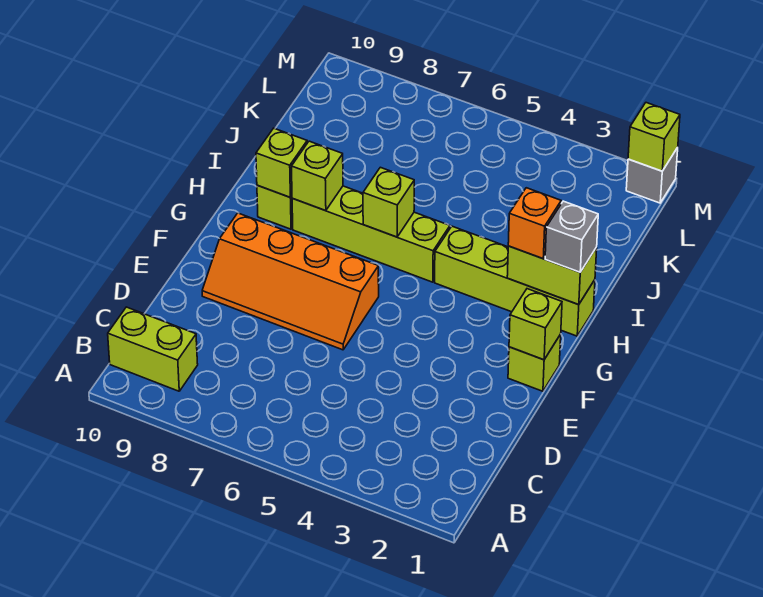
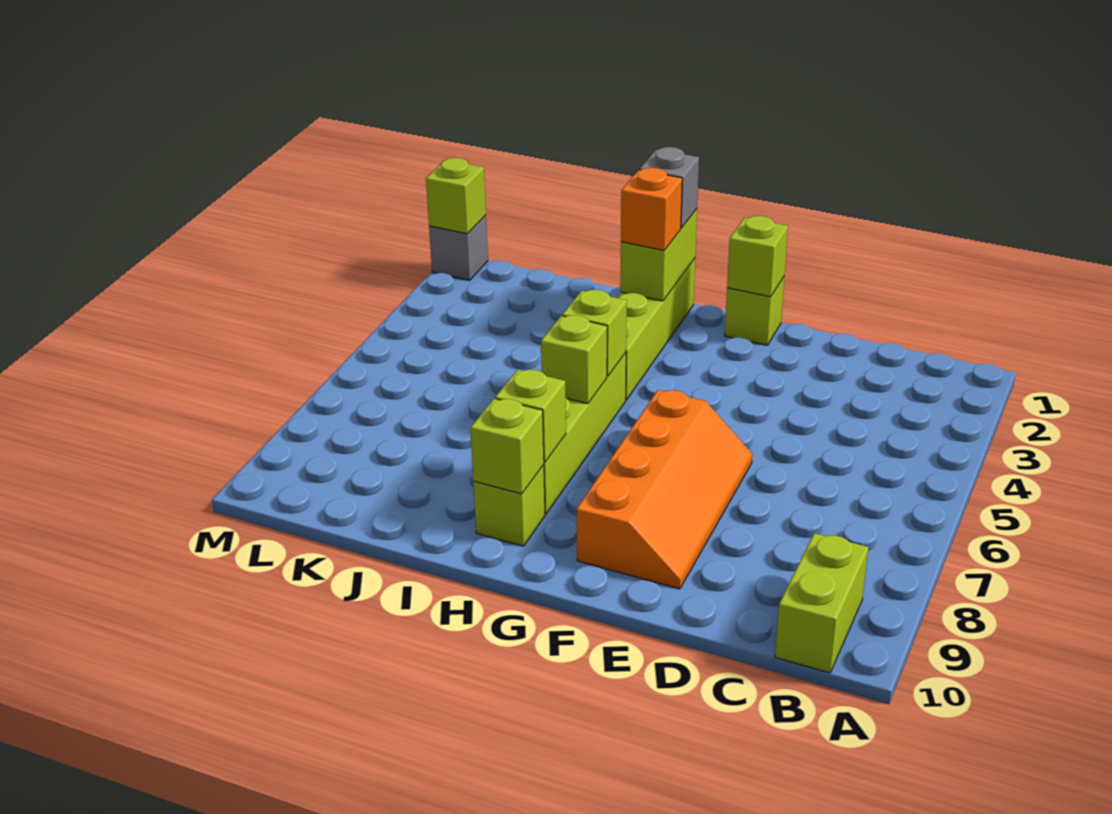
none -> lime brick H5 level 2

